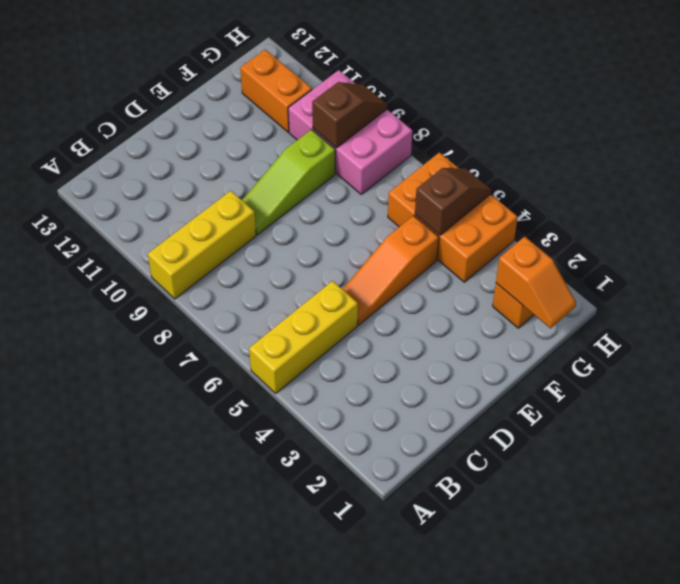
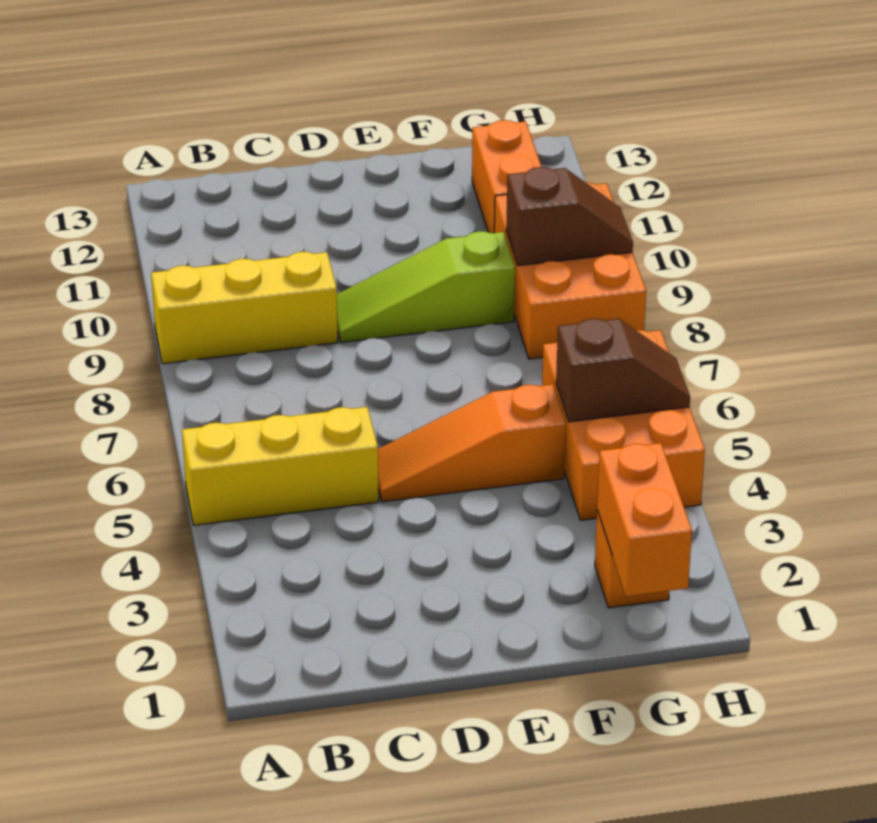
orange slope G1:G2 level 2 top 2 -> orange brick G1:G2 level 2
pink brick G8:H10 level 1 -> orange brick G8:H10 level 1

